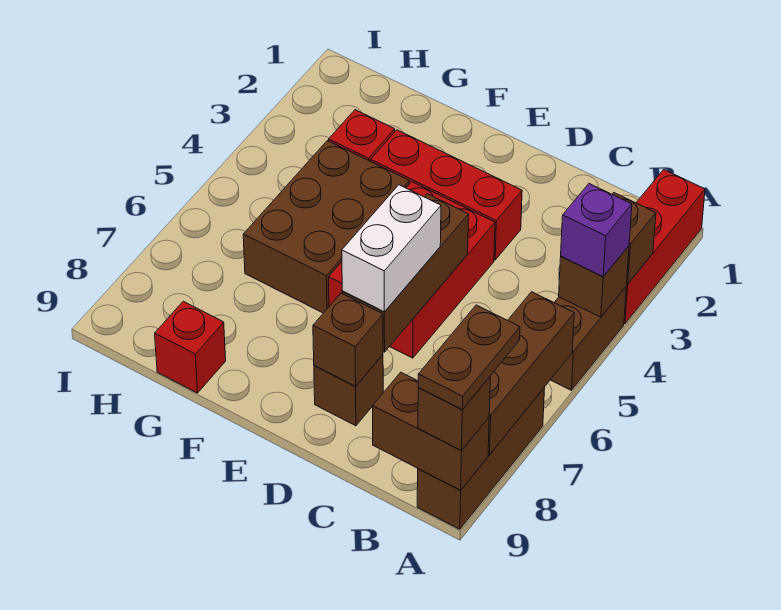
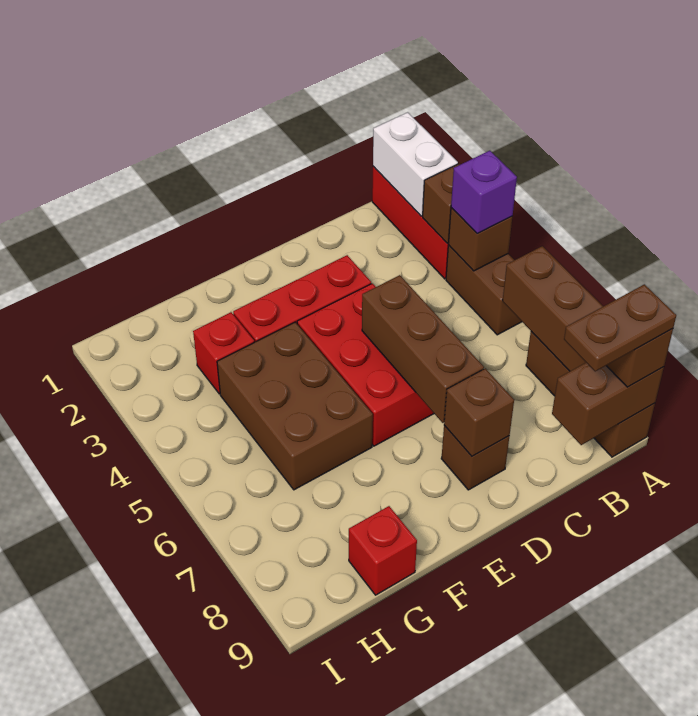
brown plate A8:A9 level 4 -> brown plate A9:B9 level 4
white brick D6:D7 level 3 -> white brick A1:A2 level 2

